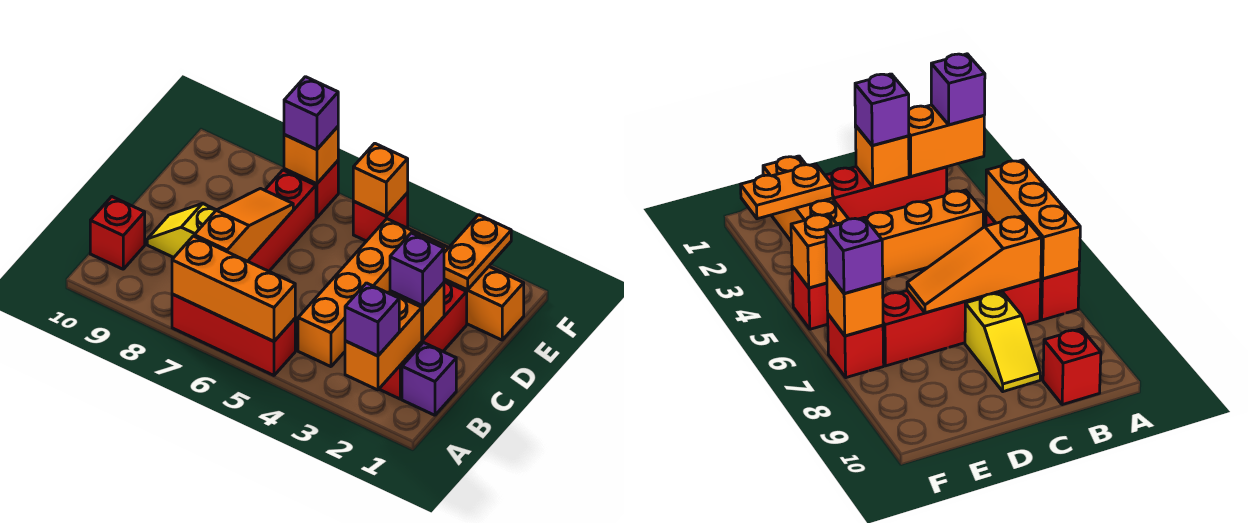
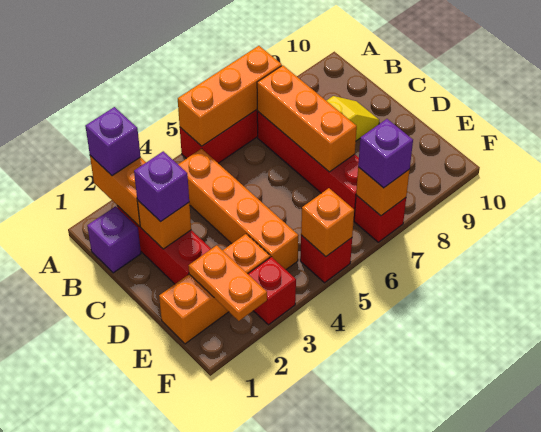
orange slope B7:D7 level 2 top B -> orange brick B7:D7 level 2
red brick B10 level 1 -> red brick F3 level 1

